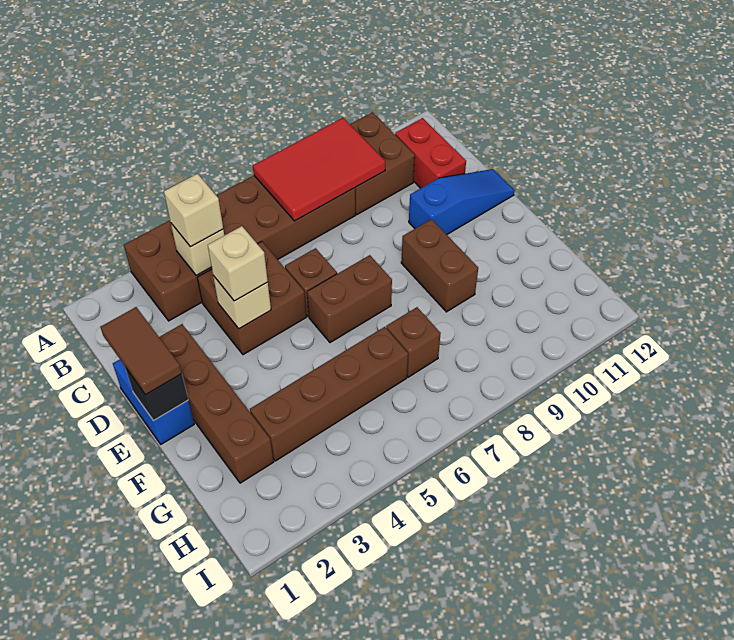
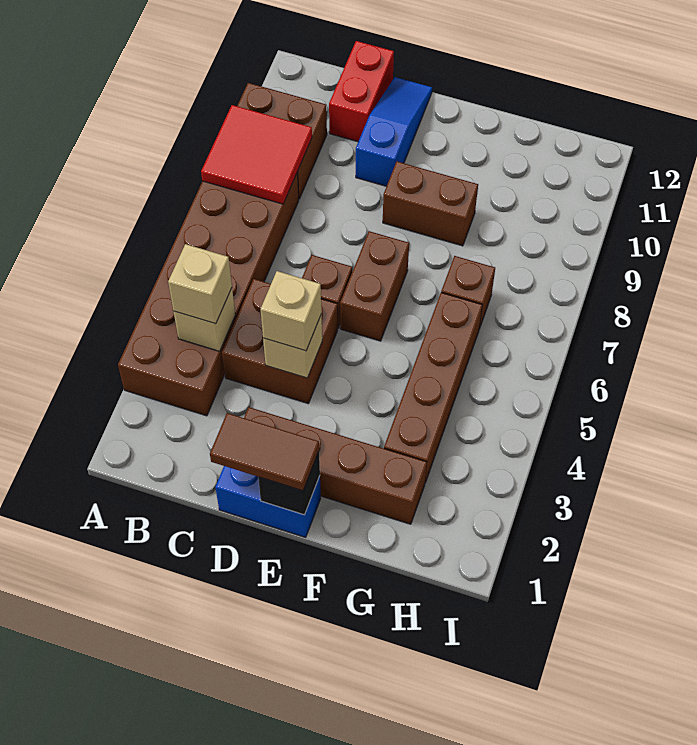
red tile A7:B9 level 2 -> red tile A8:B9 level 2
red brick B11:C11 level 1 -> red brick C11:C12 level 1

